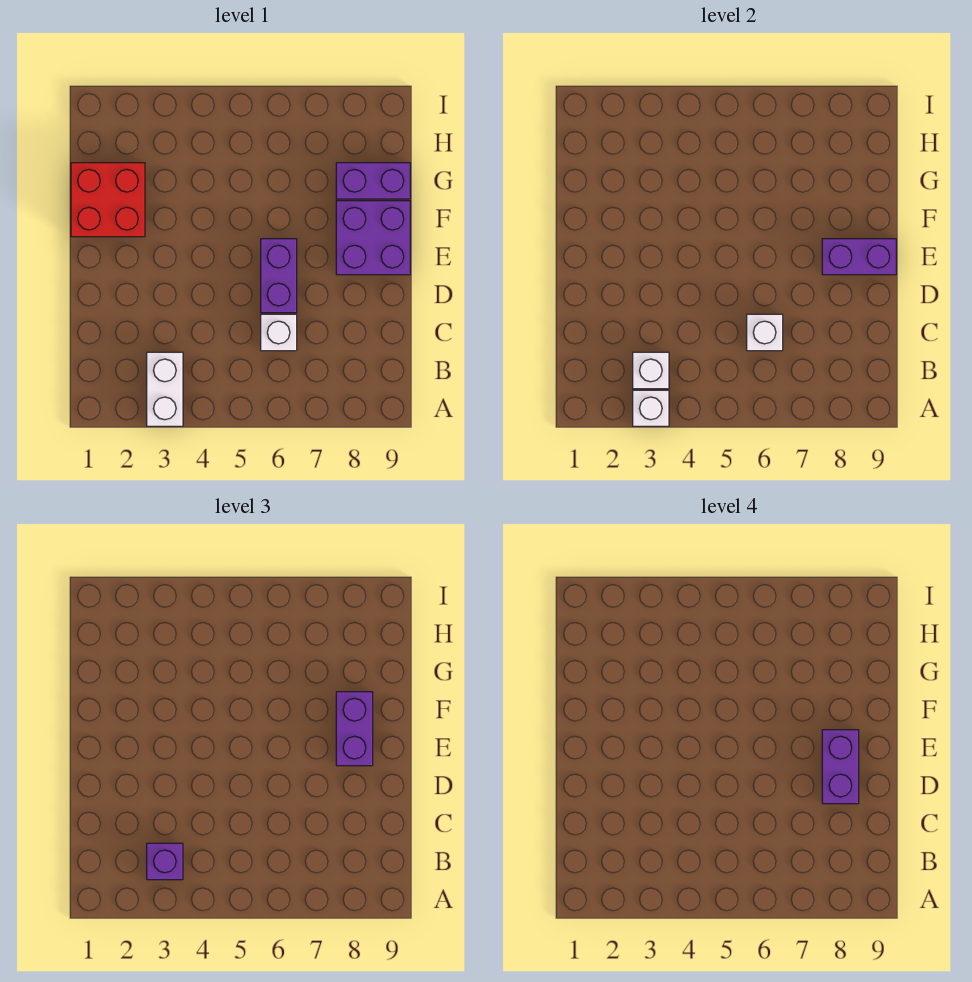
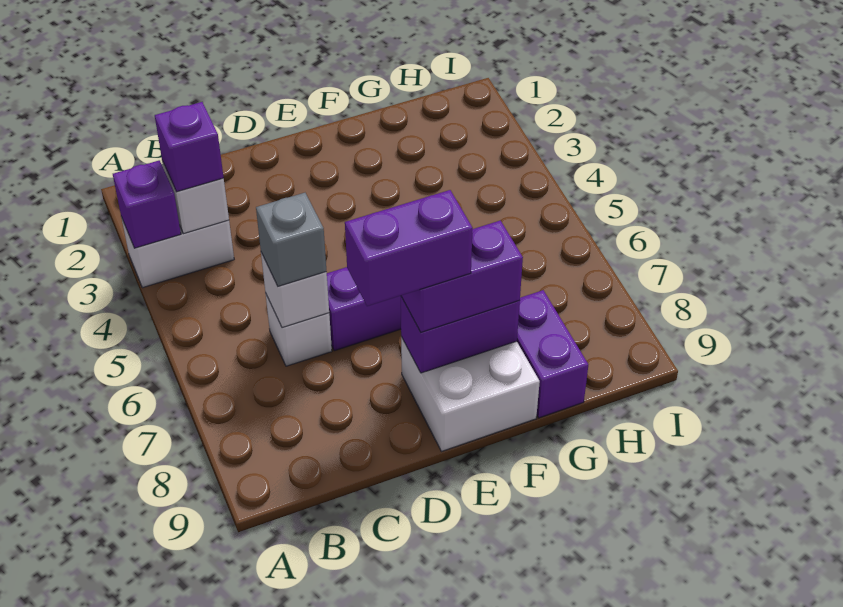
white brick A3 level 2 -> purple brick A3 level 2
none -> grey brick C6 level 3
purple brick E8:F9 level 1 -> white brick E8:F9 level 1
purple brick E8:E9 level 2 -> purple brick E8:F8 level 2
red brick F1:G2 level 1 -> none

